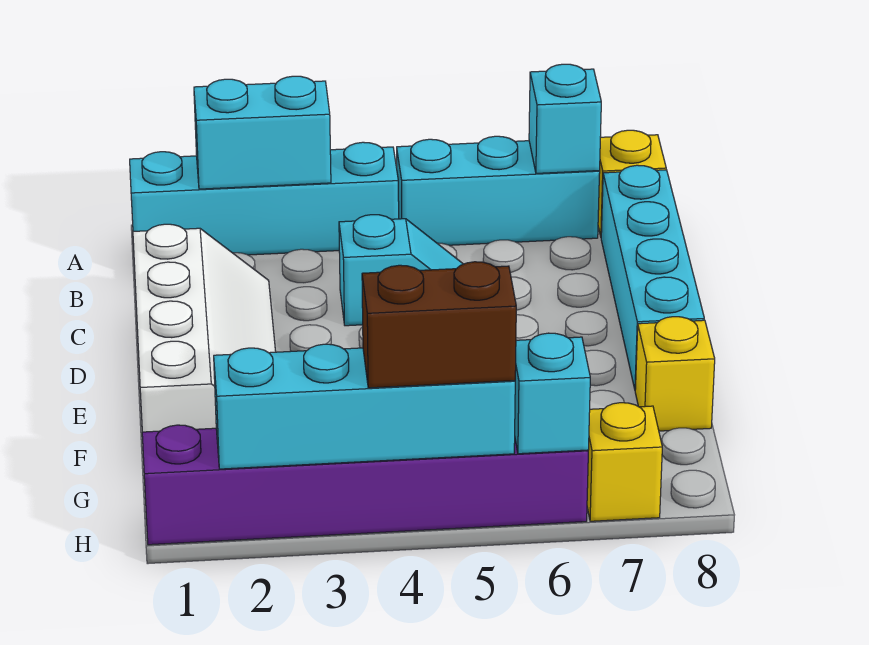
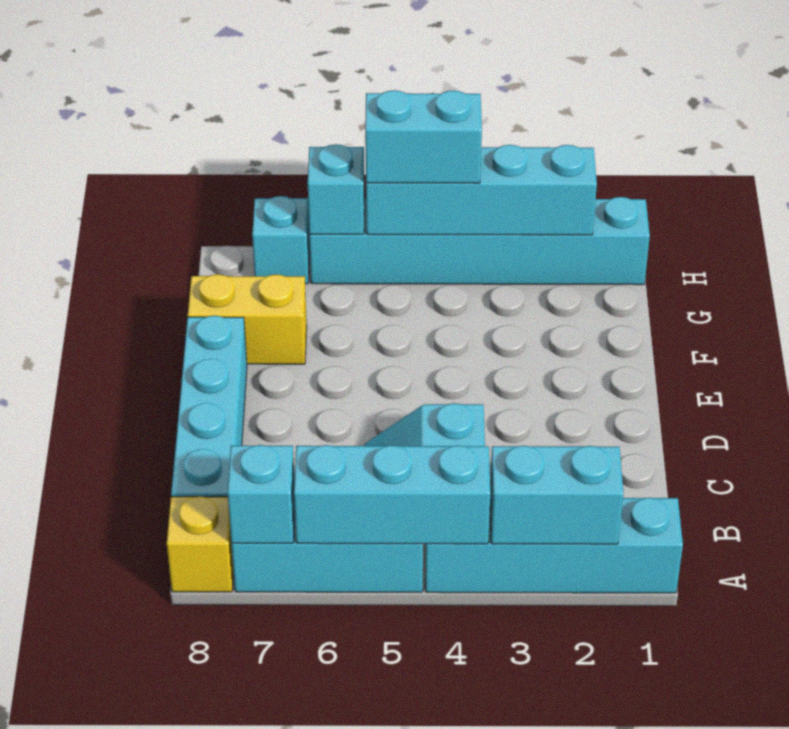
none -> cyan brick A4:A6 level 2
white slope C1:F2 level 1 top 1 -> none
yellow brick F8 level 1 -> yellow brick F7:F8 level 1
purple brick H1:H6 level 1 -> cyan brick H1:H6 level 1
brown brick H4:H5 level 3 -> cyan brick H4:H5 level 3
yellow brick H7 level 1 -> cyan brick H7 level 1

